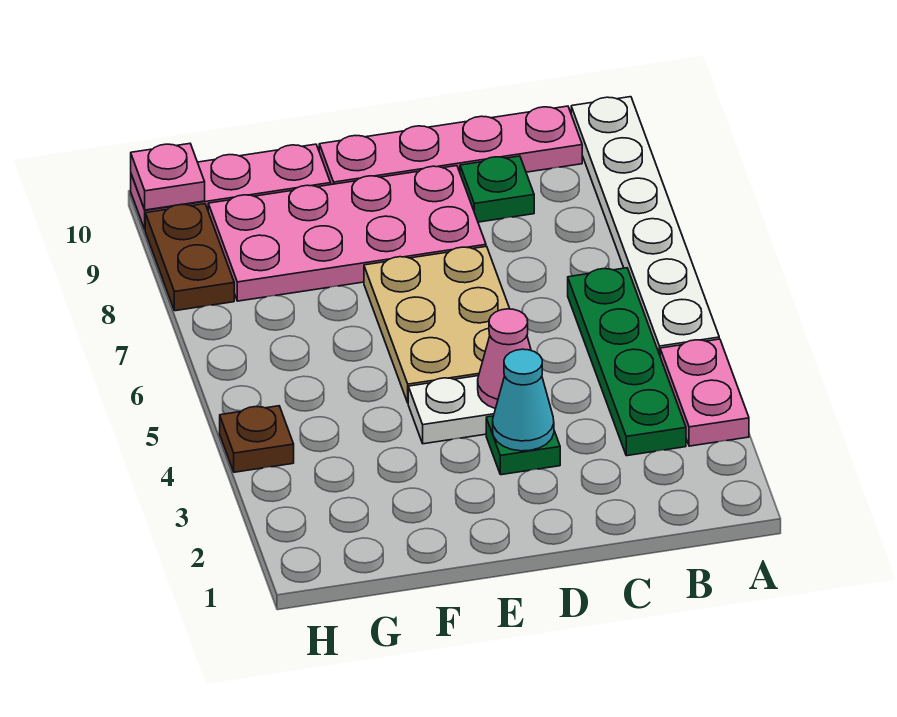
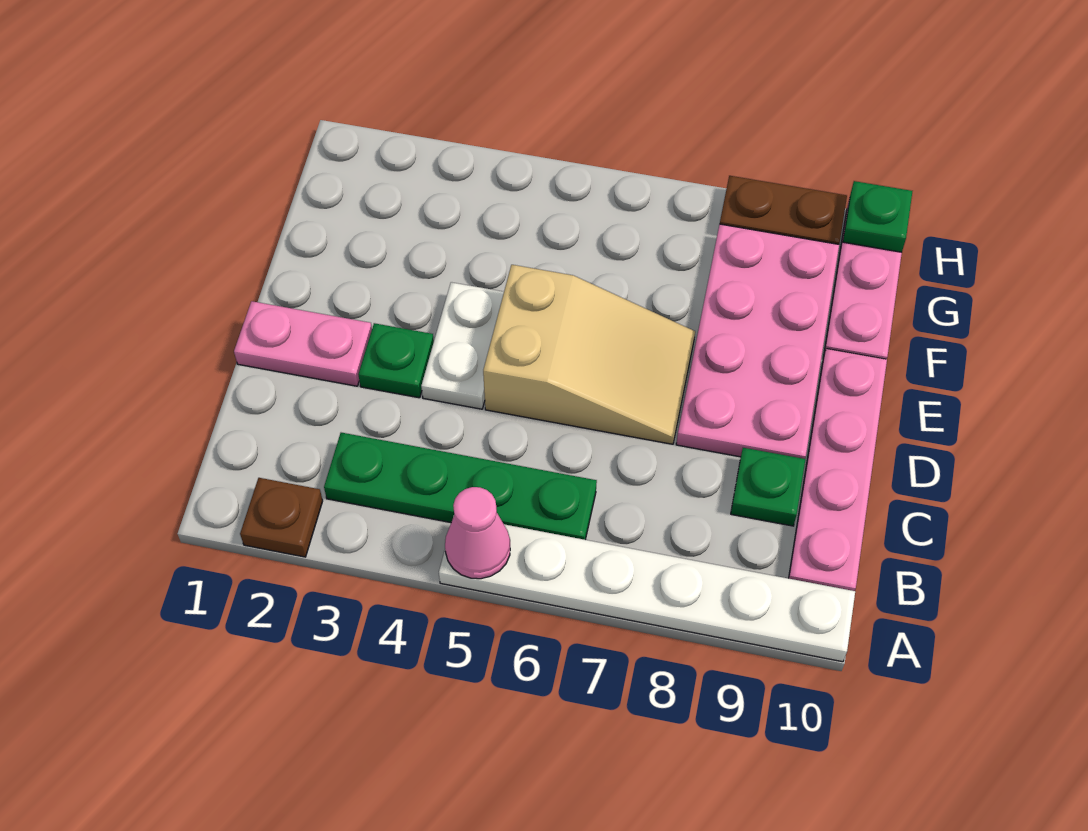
pink plate A3:A4 level 1 -> pink plate D1:D2 level 1
cyan cone D3 level 2 -> none
pink cone D4 level 2 -> pink cone A5 level 2
tan plate D5:E7 level 1 -> tan slope D5:E7 level 1 top 5
brown plate H4 level 1 -> brown plate A2 level 1
pink plate H10 level 2 -> green plate H10 level 2

